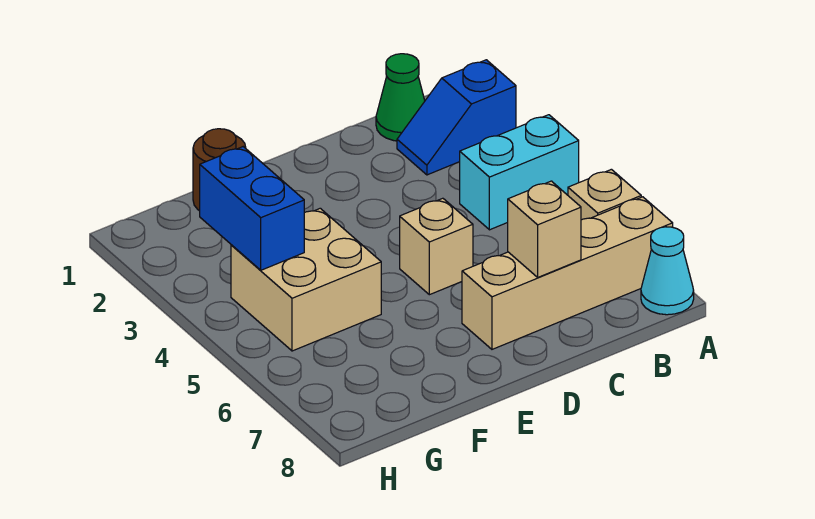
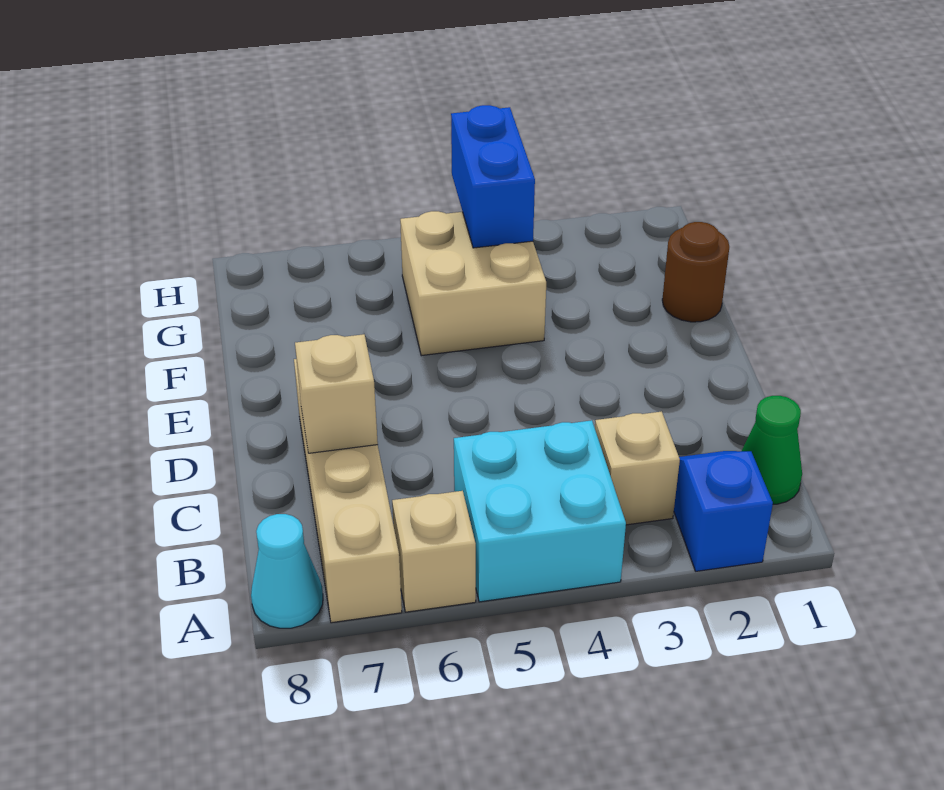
cyan brick A4:B4 level 1 -> cyan brick A4:B5 level 1
tan brick D5 level 1 -> tan brick B3 level 1
blue brick G3:G4 level 2 -> blue brick G4:H4 level 2

